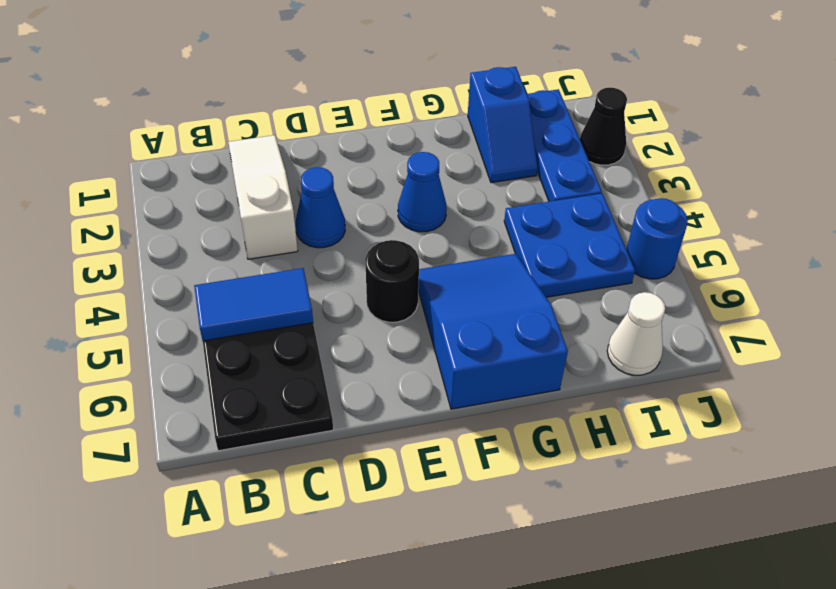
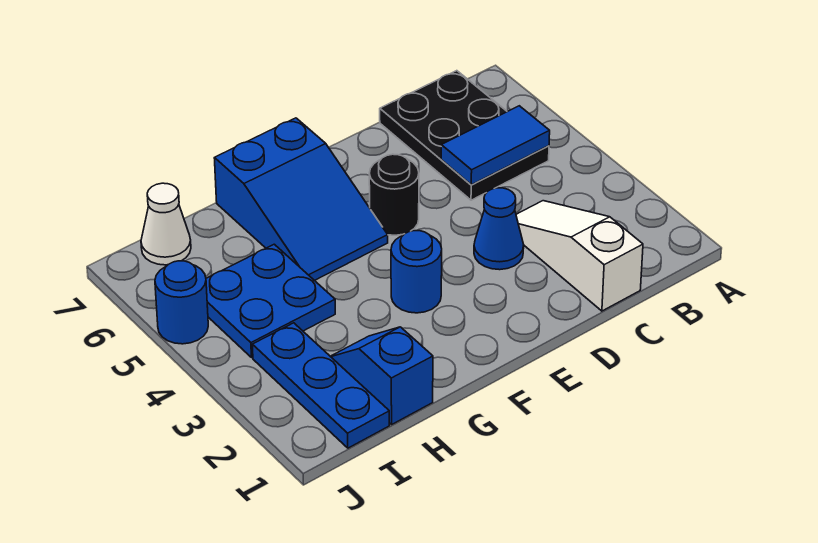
white slope C1:C3 level 1 top 3 -> white slope C1:C3 level 1 top 1
blue cone F3 level 1 -> blue round brick F3 level 1
black cone J2 level 1 -> none

